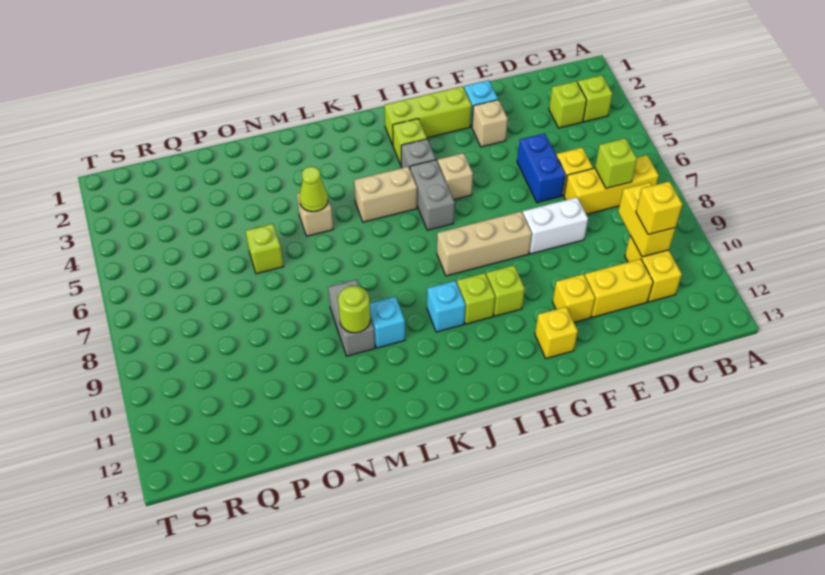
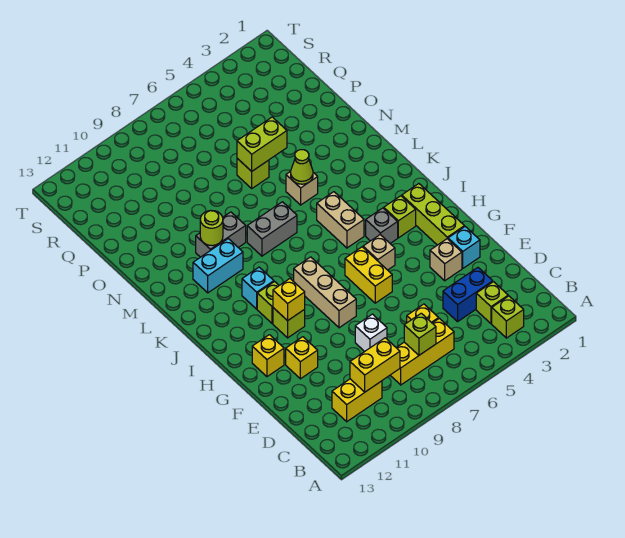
yellow brick B7:D7 level 1 -> yellow brick C6:C8 level 1
yellow brick C10 level 3 -> yellow brick H10 level 2
yellow brick D11:E11 level 1 -> yellow brick G6:H6 level 1
blue brick E5:E6 level 1 -> blue brick D3:D4 level 1
white brick E8:F8 level 1 -> white brick E8 level 1
grey brick I5:I6 level 1 -> grey brick L7:L8 level 1
cyan brick L10 level 1 -> cyan brick L10:L11 level 1
none -> lime brick O5:O6 level 2

